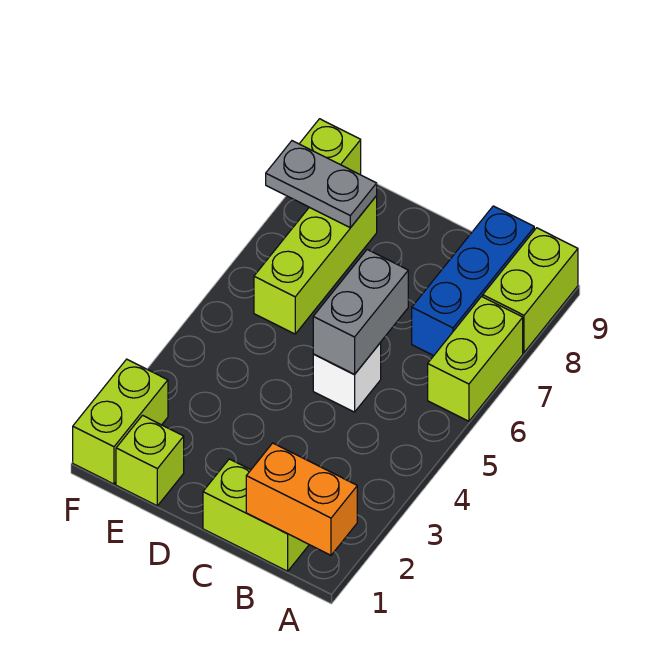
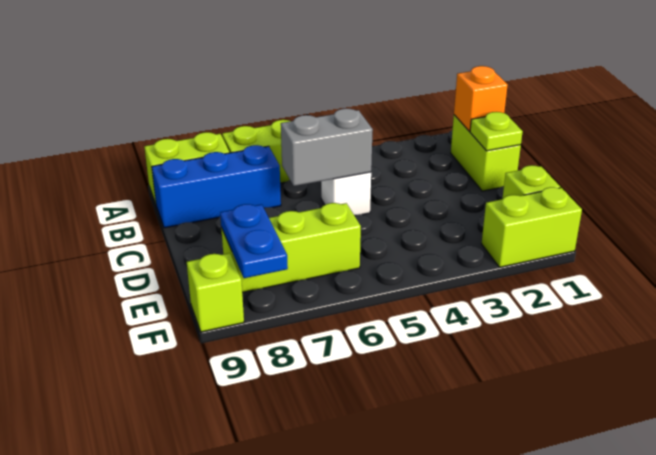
orange brick A1:B1 level 2 -> orange brick B1 level 2
none -> lime plate C1 level 2
grey plate E8:F8 level 2 -> blue plate E8:F8 level 2

